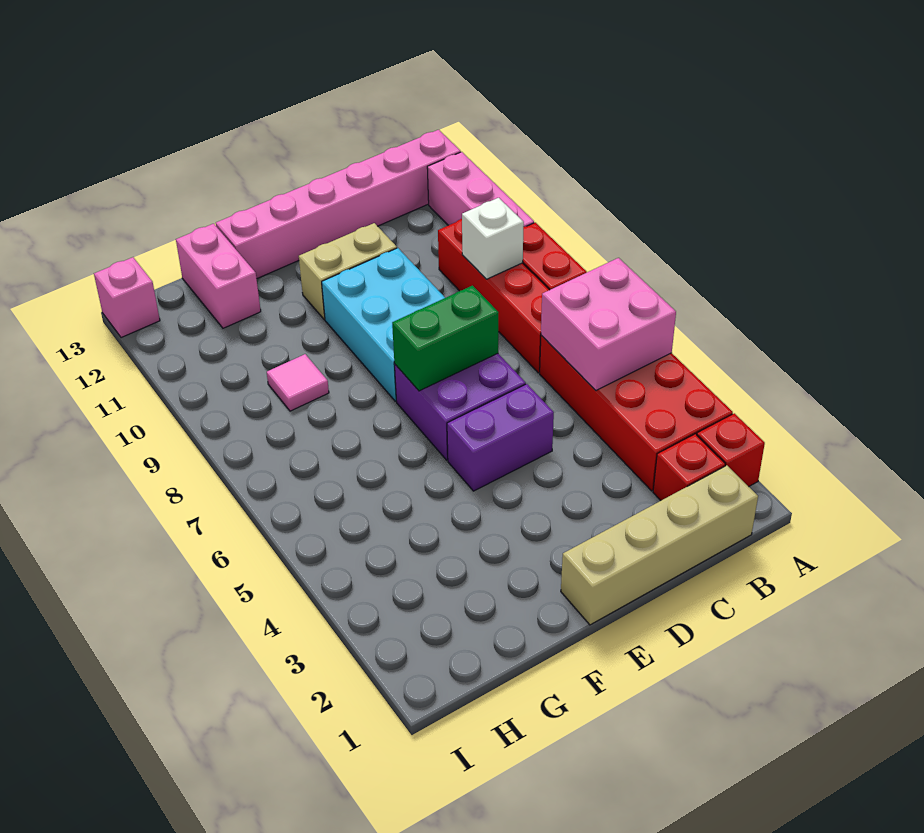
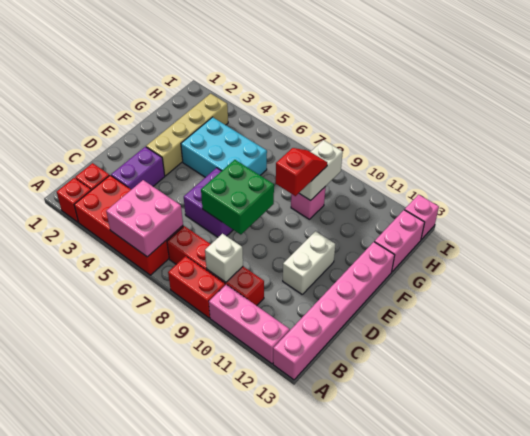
tan brick B1:E1 level 1 -> tan brick E3:H3 level 1
purple brick D5:E5 level 1 -> purple brick C3:D3 level 1
green brick D7:E7 level 2 -> green brick D7:E8 level 2
cyan brick D8:E10 level 1 -> cyan brick F4:G6 level 1
tan brick D11:E11 level 1 -> white brick D11:E11 level 1
none -> red slope F9:G9 level 3 top F
pink tile G9 level 1 -> pink brick G9 level 1
none -> white brick G9:H9 level 2
pink brick G12:G13 level 1 -> pink brick G13:H13 level 1

